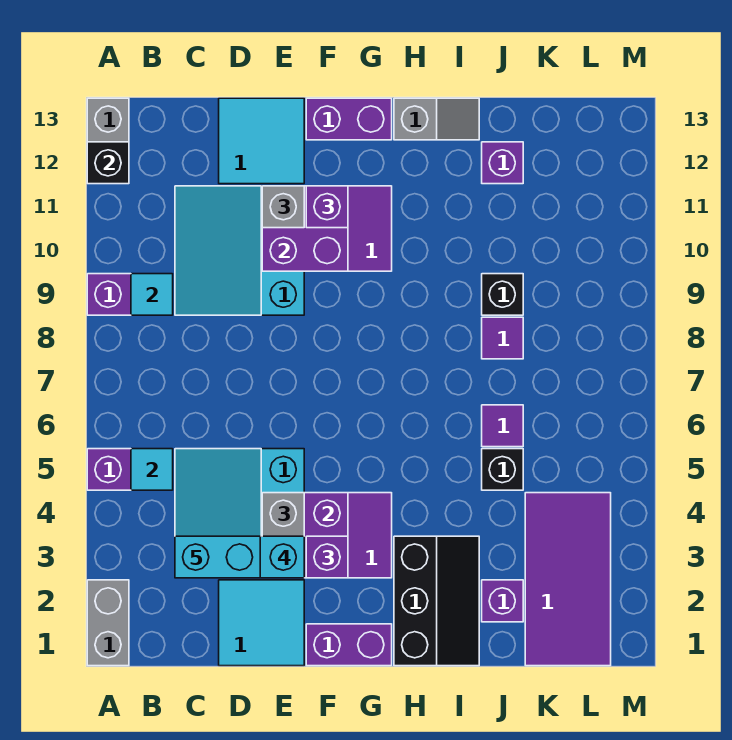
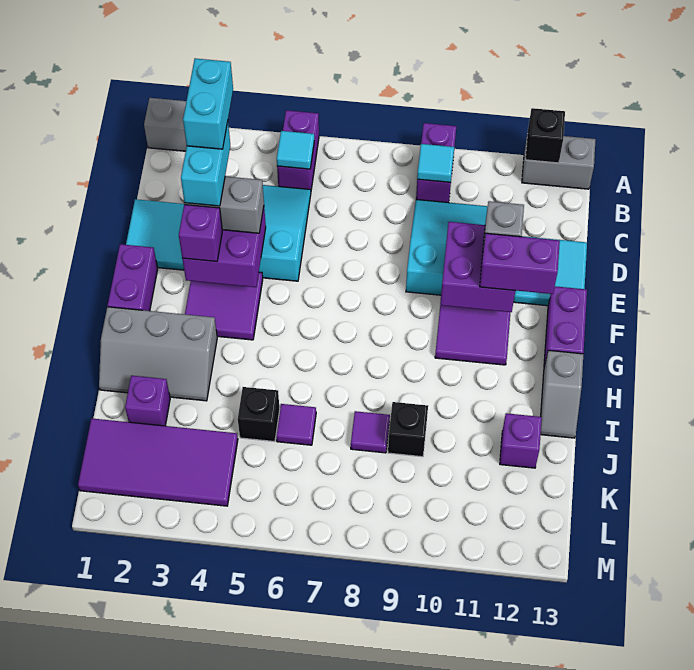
purple brick F11 level 3 -> purple brick F11:F12 level 3
black slope H1:I3 level 1 top H -> grey slope H1:I3 level 1 top H

